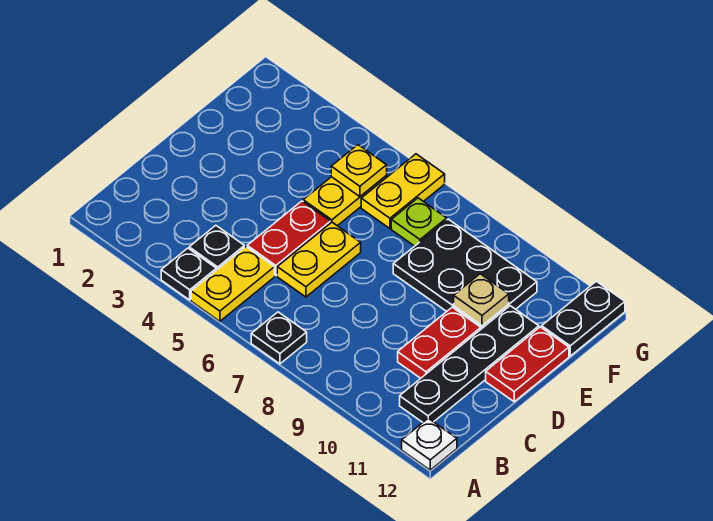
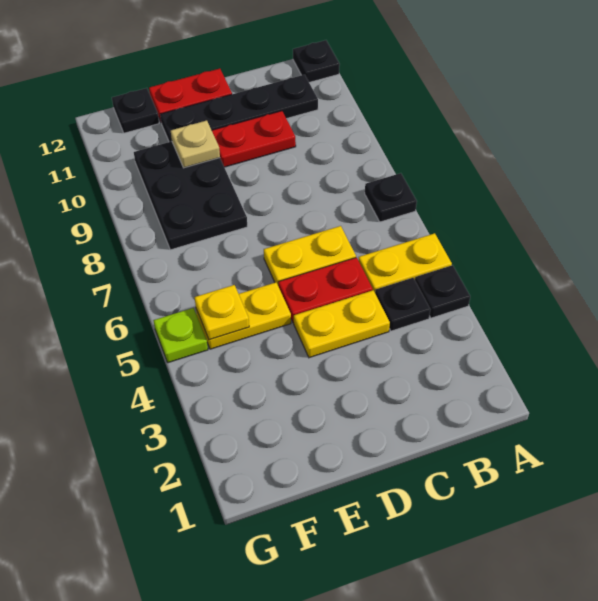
white plate A12 level 1 -> black plate A12 level 1
yellow plate F6:G6 level 1 -> yellow plate C4:D4 level 1
lime plate F7 level 1 -> lime plate G5 level 1
black plate F12:G12 level 1 -> black plate F12 level 1

